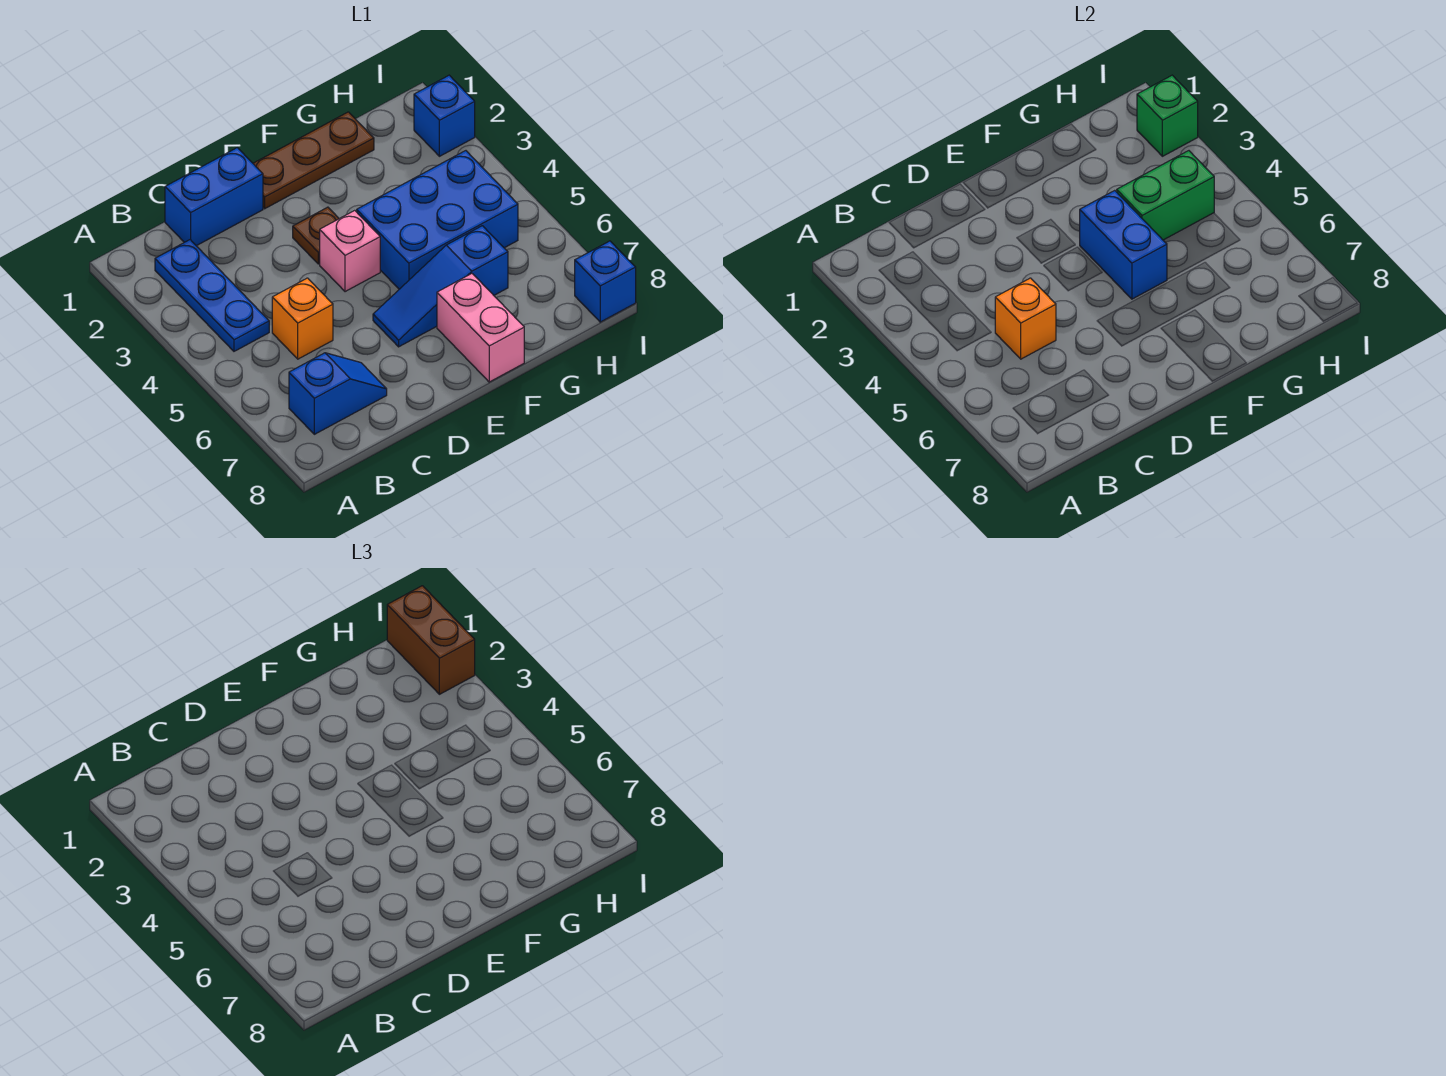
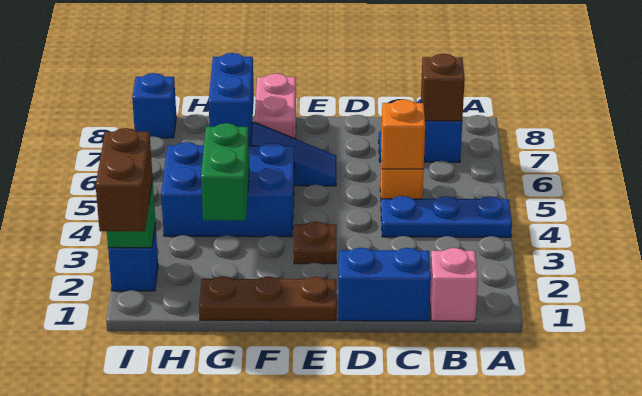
blue plate B2:B4 level 1 -> blue plate A4:C4 level 1
none -> brown brick B7 level 2
pink brick E4 level 1 -> pink brick B1 level 1
blue brick F4:F5 level 2 -> blue brick G6:G7 level 2
green brick G4:H4 level 2 -> green brick G3:G4 level 2

